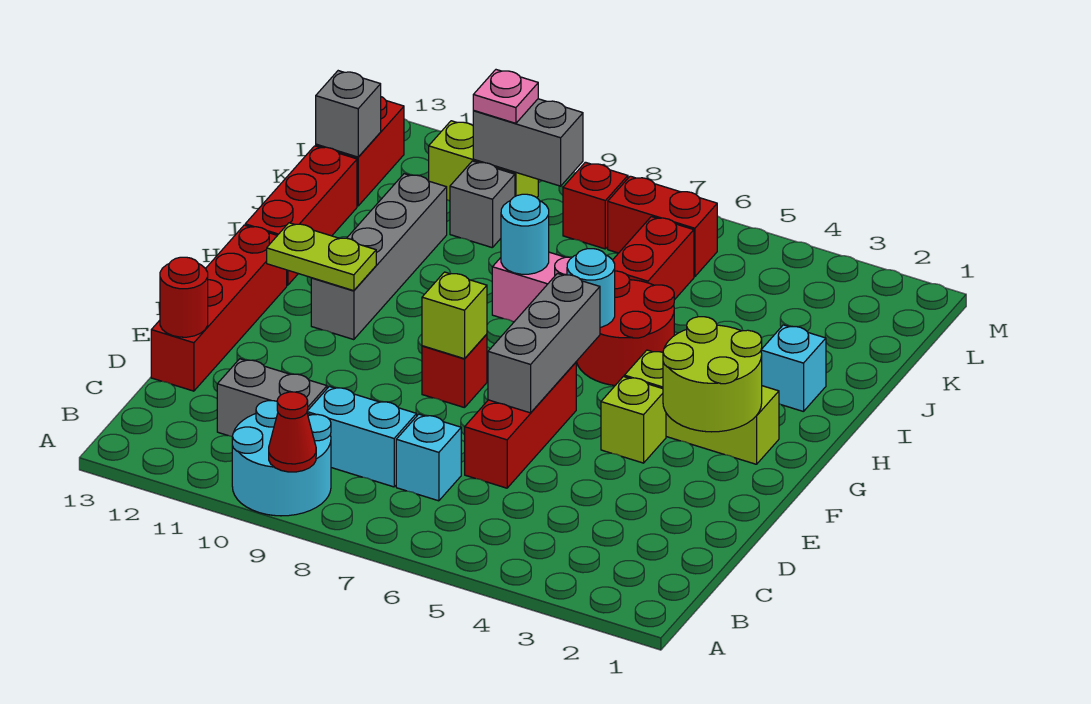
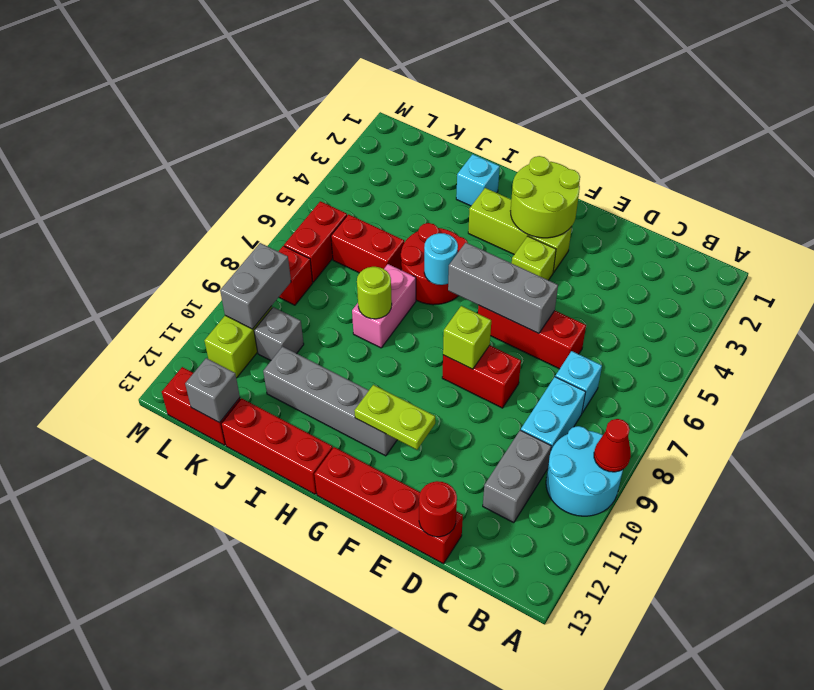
red brick F8 level 1 -> red brick E8:F8 level 1
lime brick G2:G4 level 1 -> lime brick F3:H3 level 1
lime plate G11:G12 level 2 -> lime plate F11:G11 level 2
cyan round brick I8 level 2 -> lime round brick I8 level 2
pink plate L10 level 3 -> none

